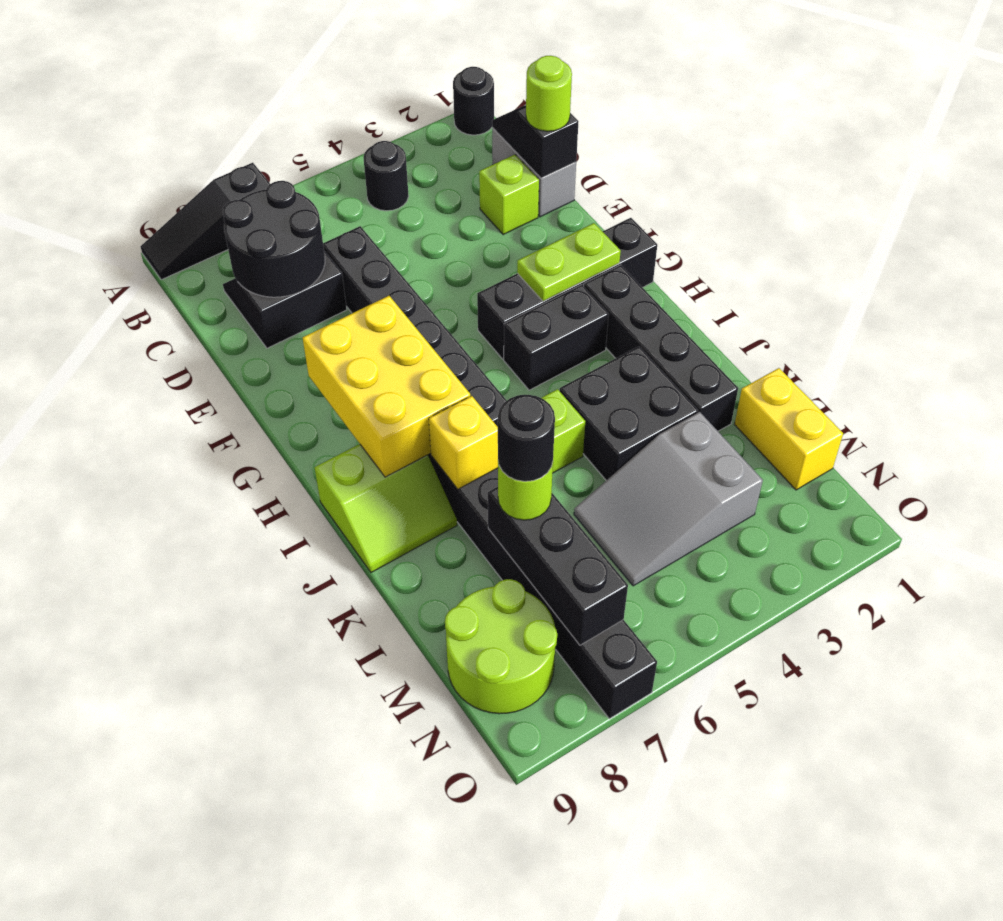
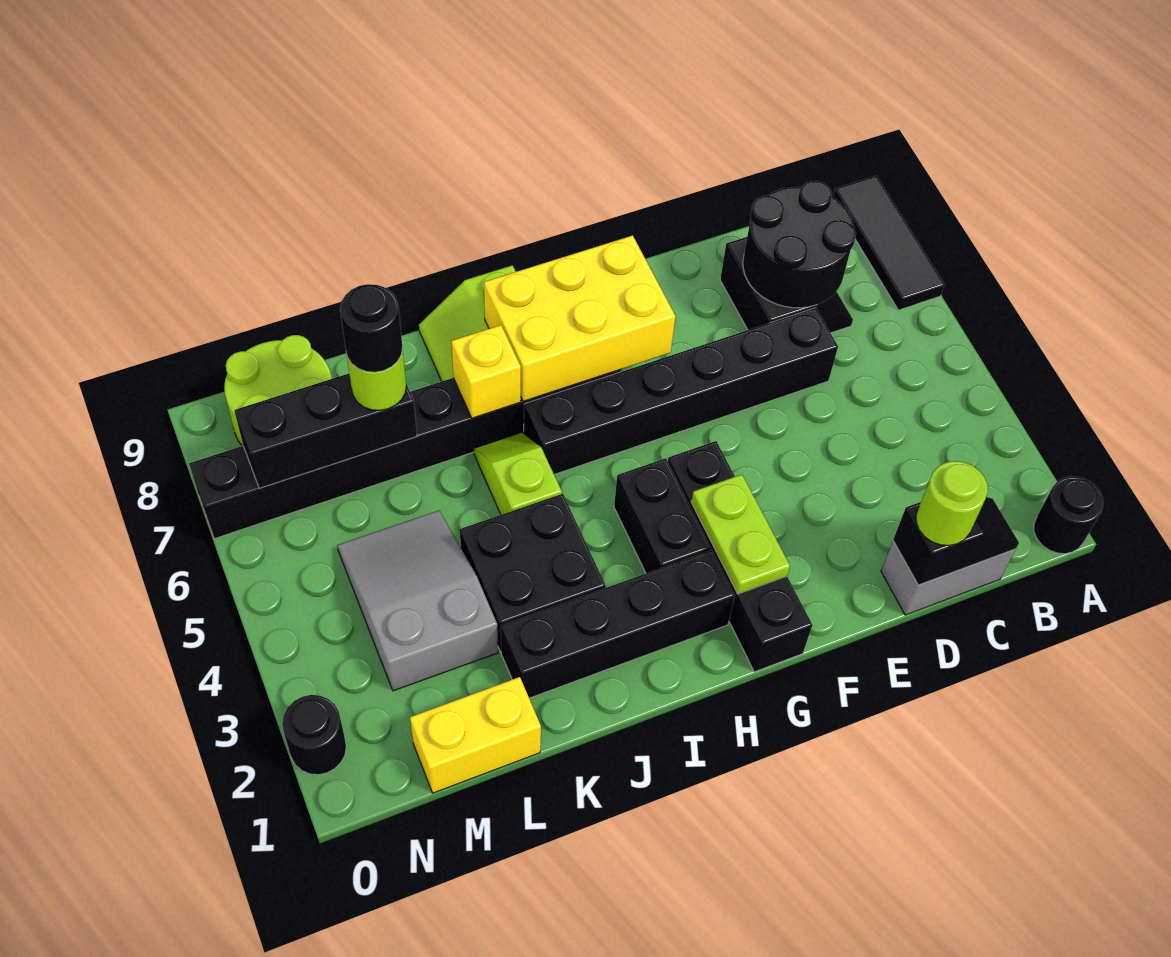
black slope A7:A9 level 1 top 7 -> black tile A7:A9 level 1
black round brick B4 level 1 -> black round brick O2 level 1
lime brick D2 level 1 -> none

